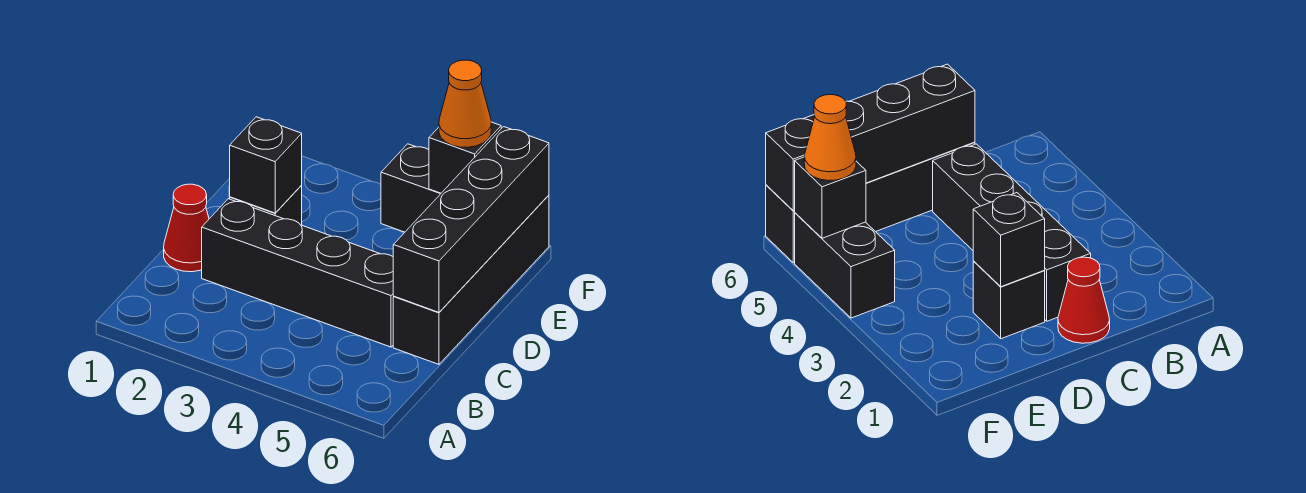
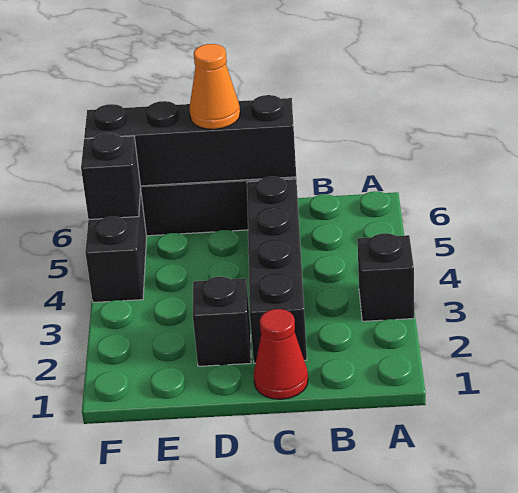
black brick D2 level 2 -> black brick A3 level 1
orange cone F5 level 3 -> orange cone D6 level 3

